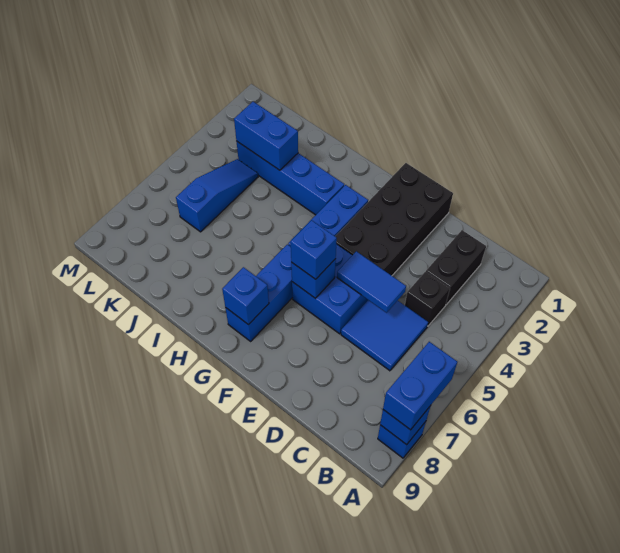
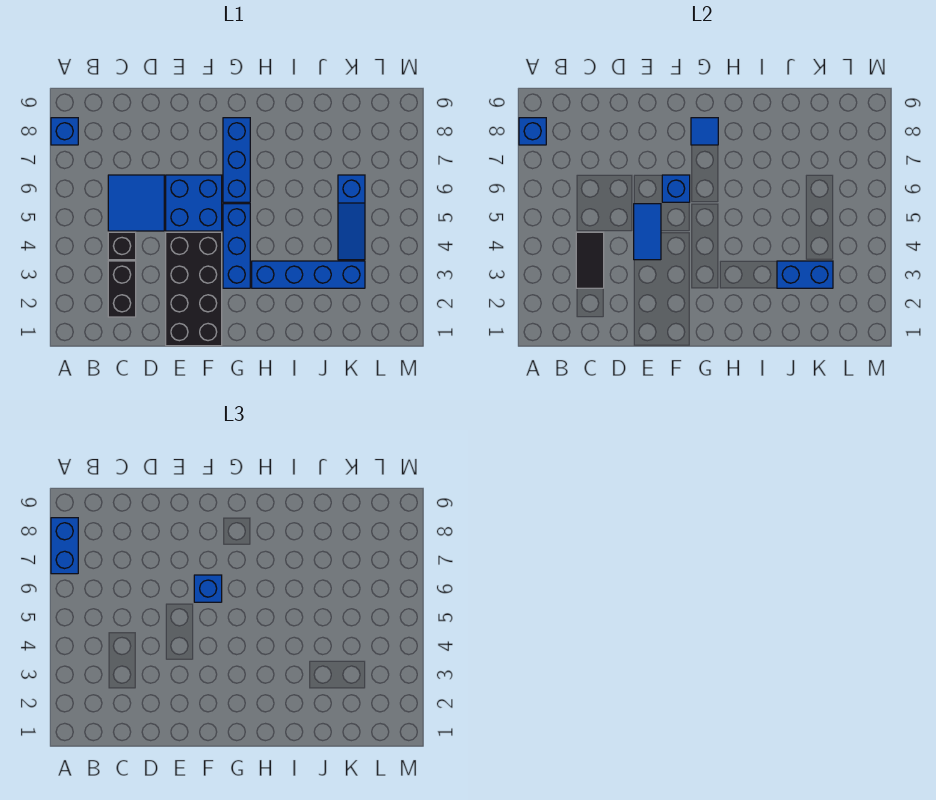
none -> black tile C3:C4 level 2
blue tile D5:E5 level 2 -> blue tile E4:E5 level 2
blue brick G8 level 2 -> blue tile G8 level 2

